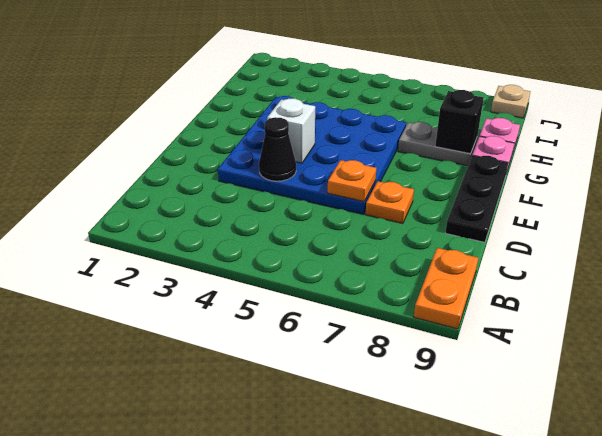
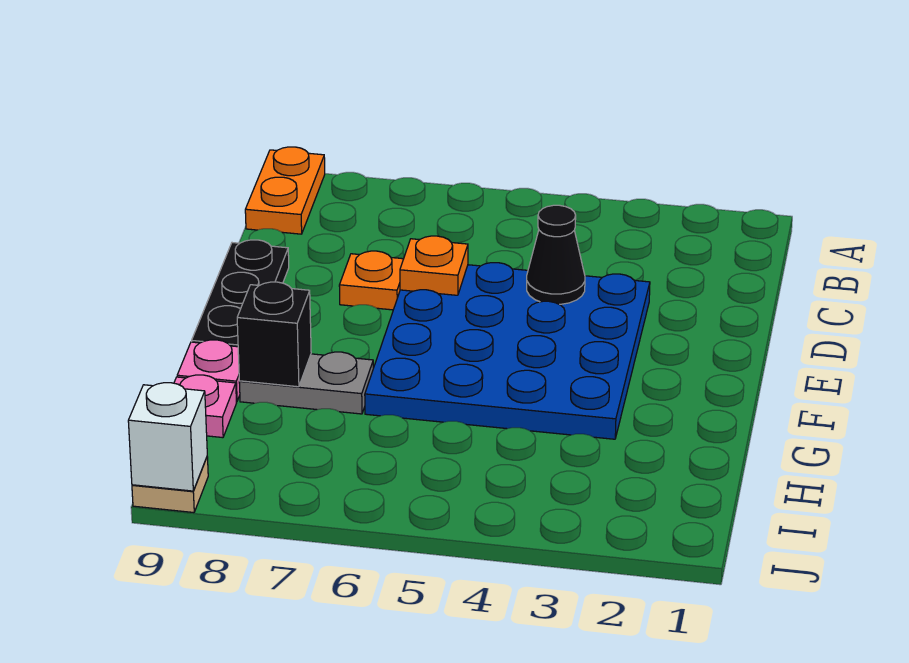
white brick E4 level 2 -> white brick J9 level 2

